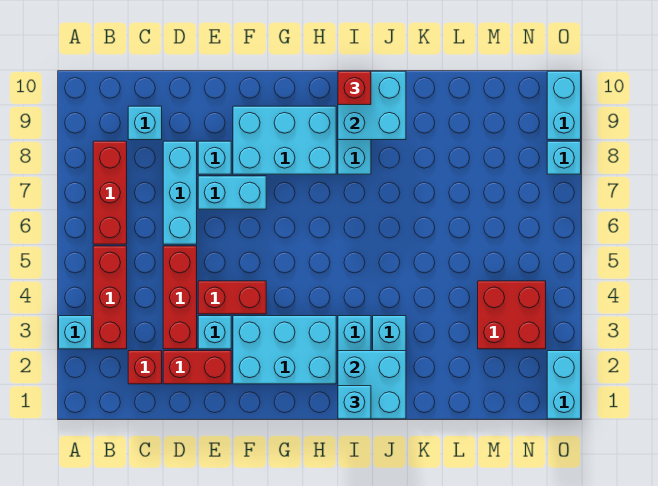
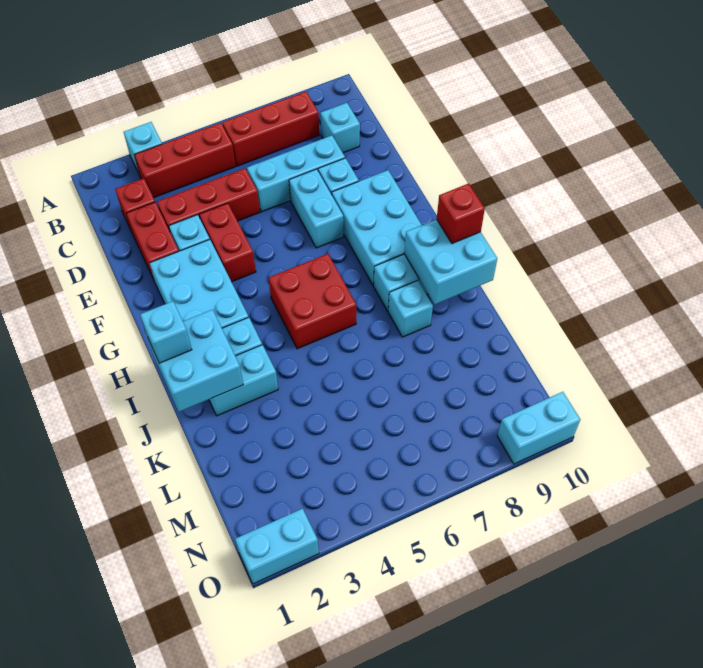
red brick M3:N4 level 1 -> red brick H5:I6 level 1
cyan brick O8 level 1 -> cyan brick J8 level 1

